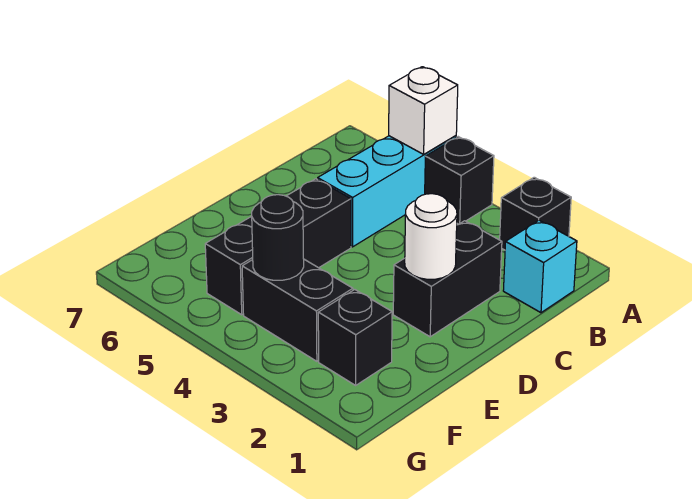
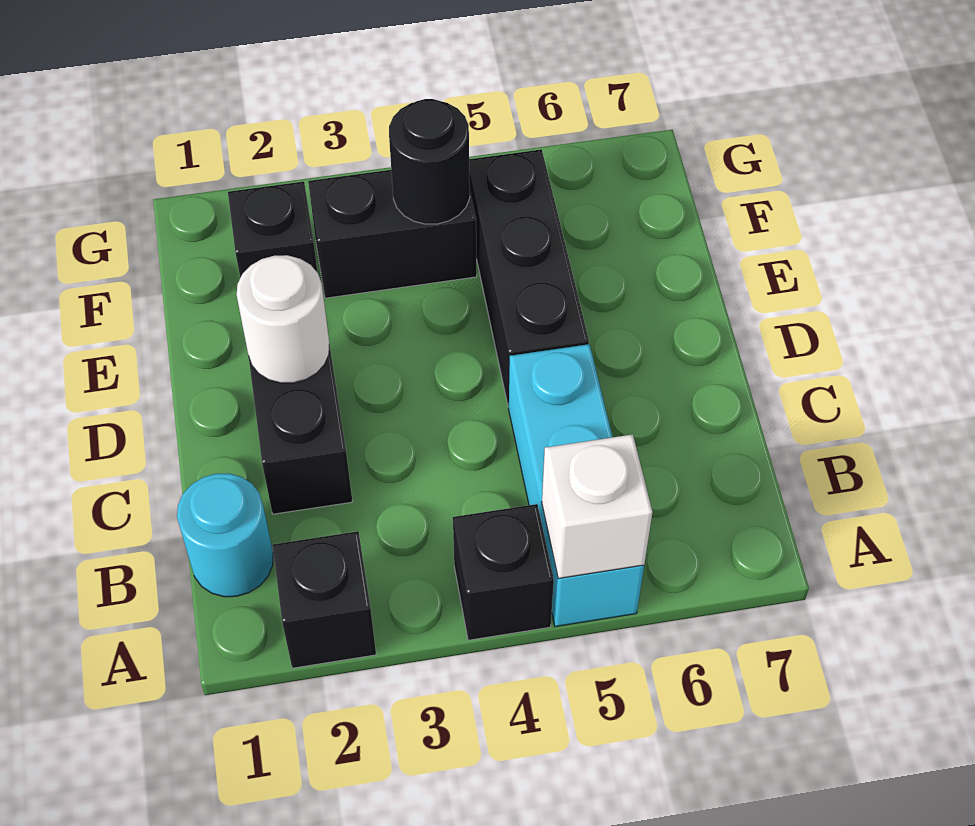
cyan brick B1 level 1 -> cyan round brick B1 level 1

